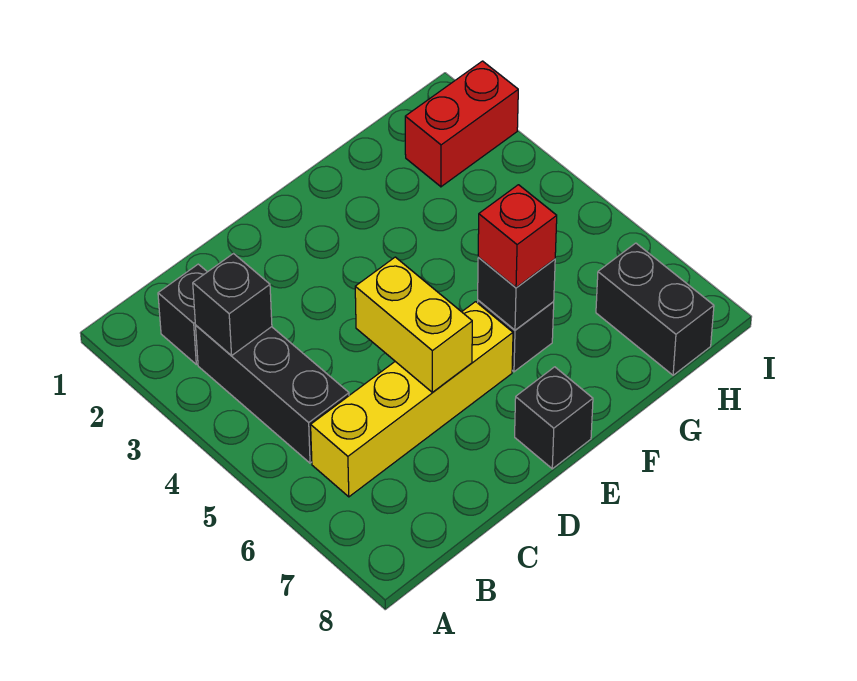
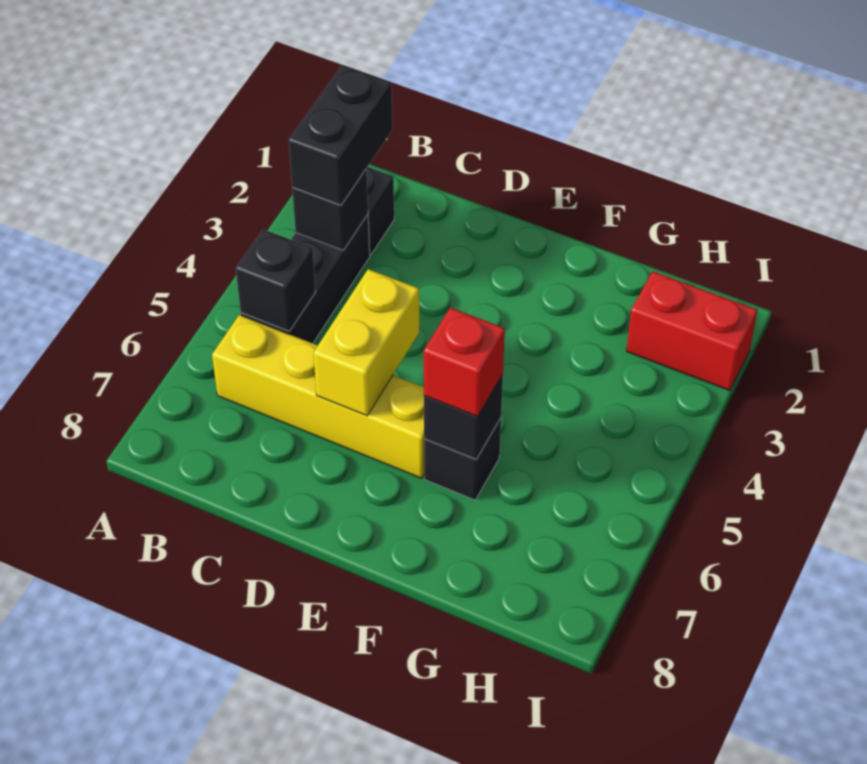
black brick E8 level 1 -> black brick B5 level 2
black brick H7:H8 level 1 -> black brick B2:B3 level 3

